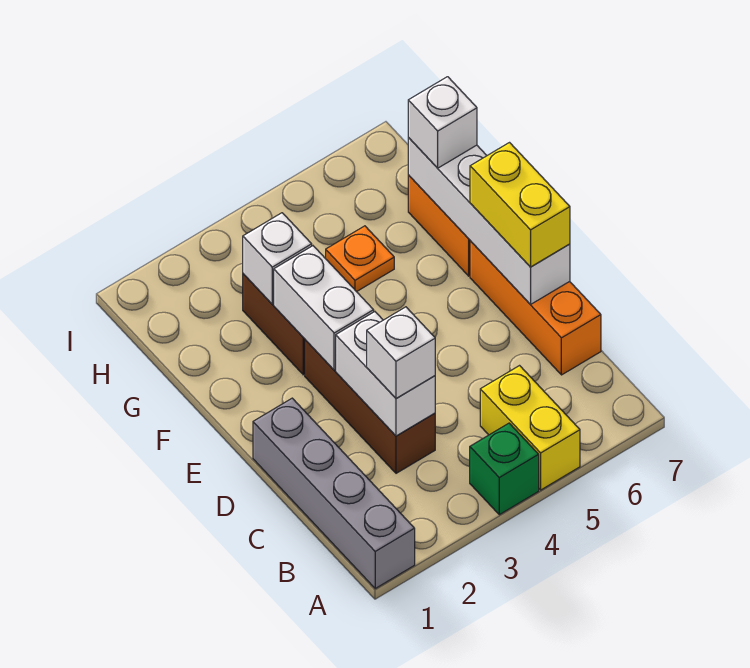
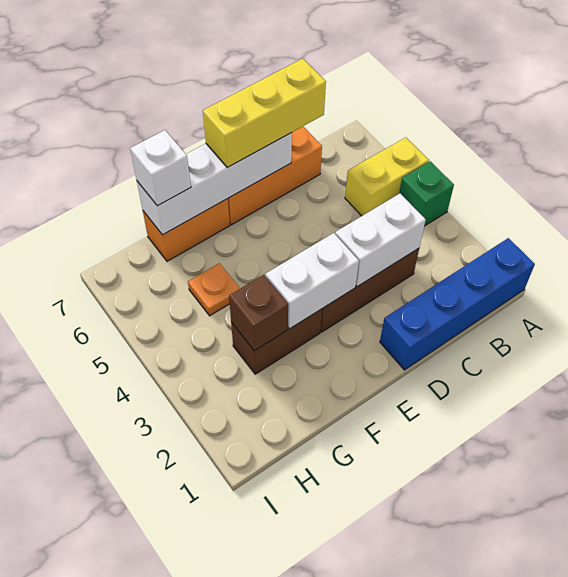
grey brick A1:D1 level 1 -> blue brick A1:D1 level 1
white brick C3 level 3 -> none
yellow brick D7:E7 level 3 -> yellow brick C7:E7 level 3
white brick G3 level 2 -> brown brick G3 level 2

